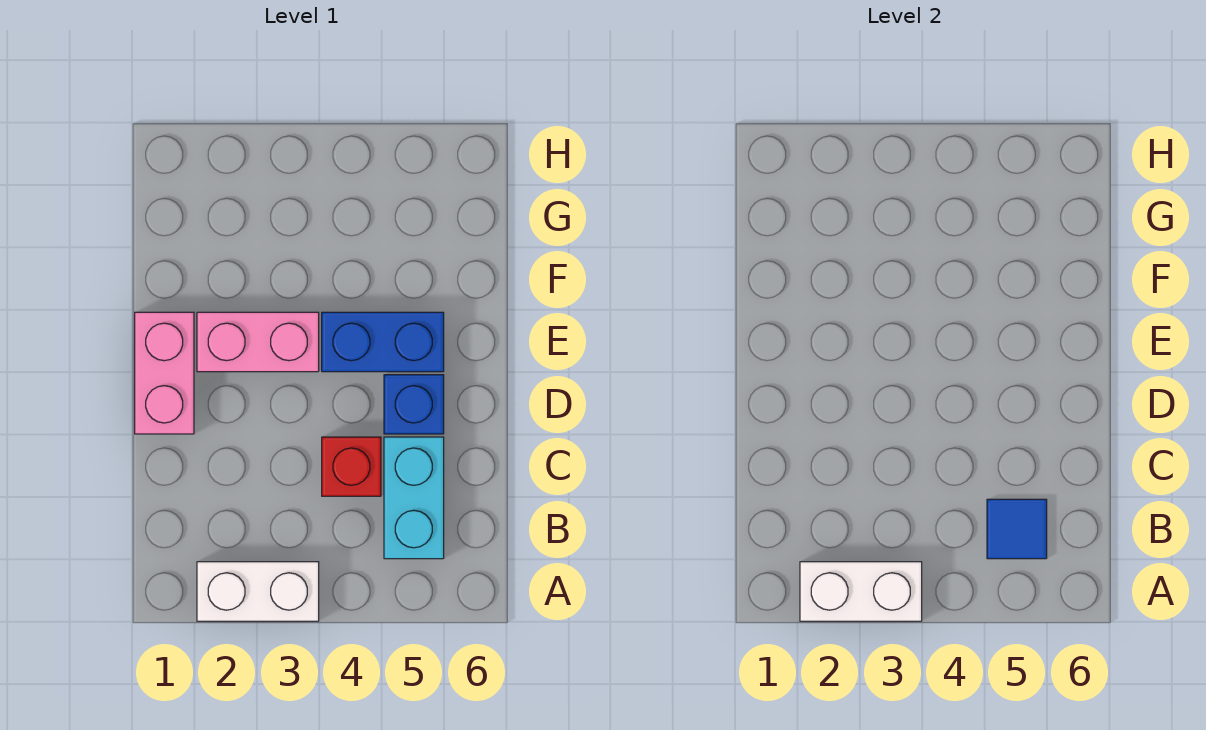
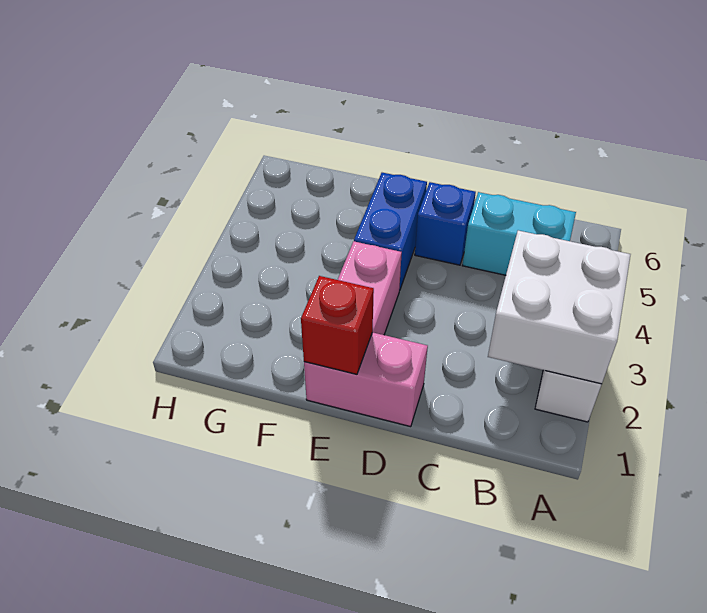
white brick A2:A3 level 2 -> white brick A2:B3 level 2
blue tile B5 level 2 -> none
red brick C4 level 1 -> red brick E1 level 2

